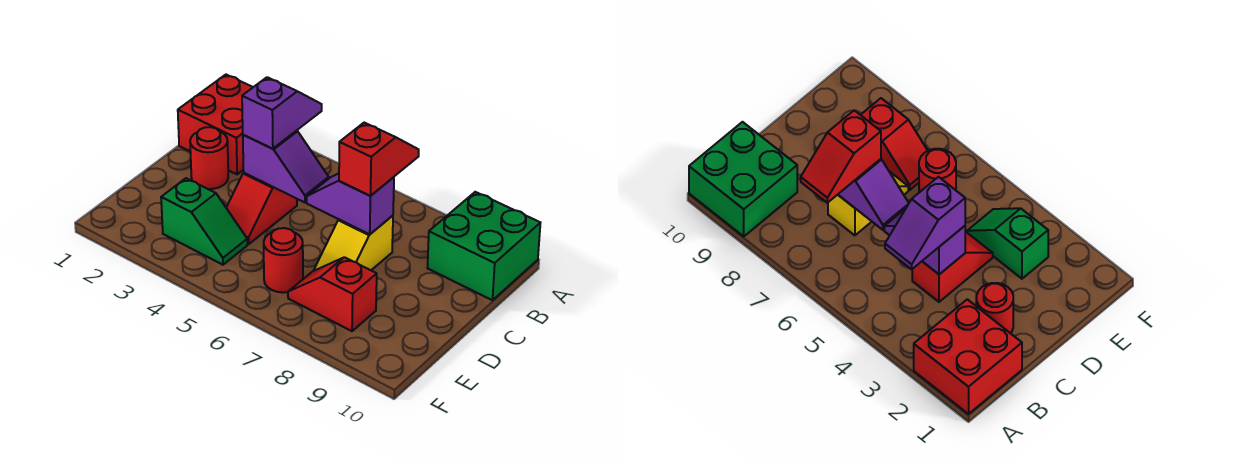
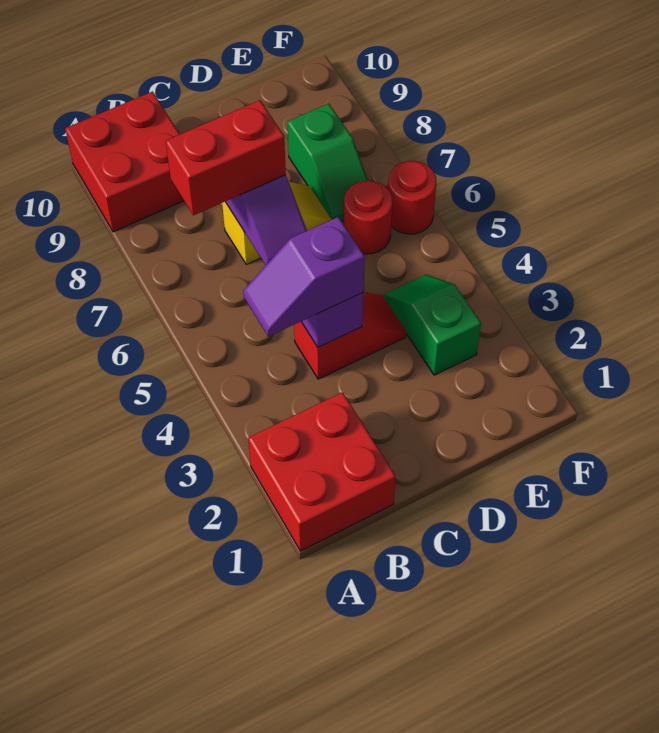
green brick A9:B10 level 1 -> red brick A9:B10 level 1
red slope B7:C7 level 3 top C -> red brick B7:C7 level 3
red round brick C2 level 1 -> red round brick F6 level 1
red slope E7:E8 level 1 top 8 -> green slope E7:E8 level 1 top 8

